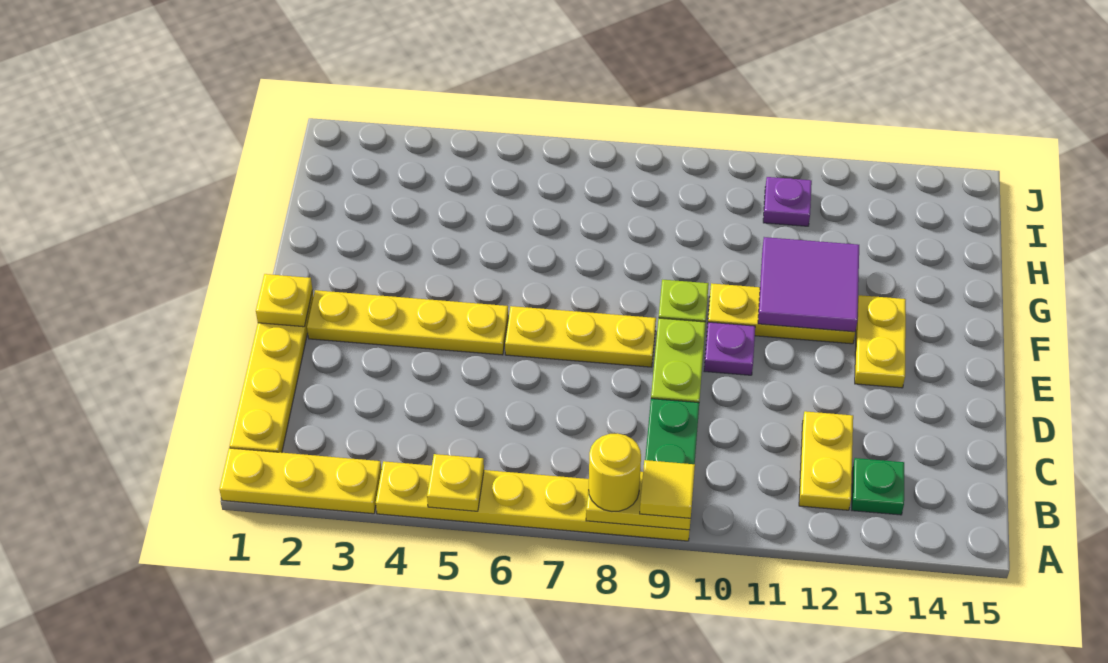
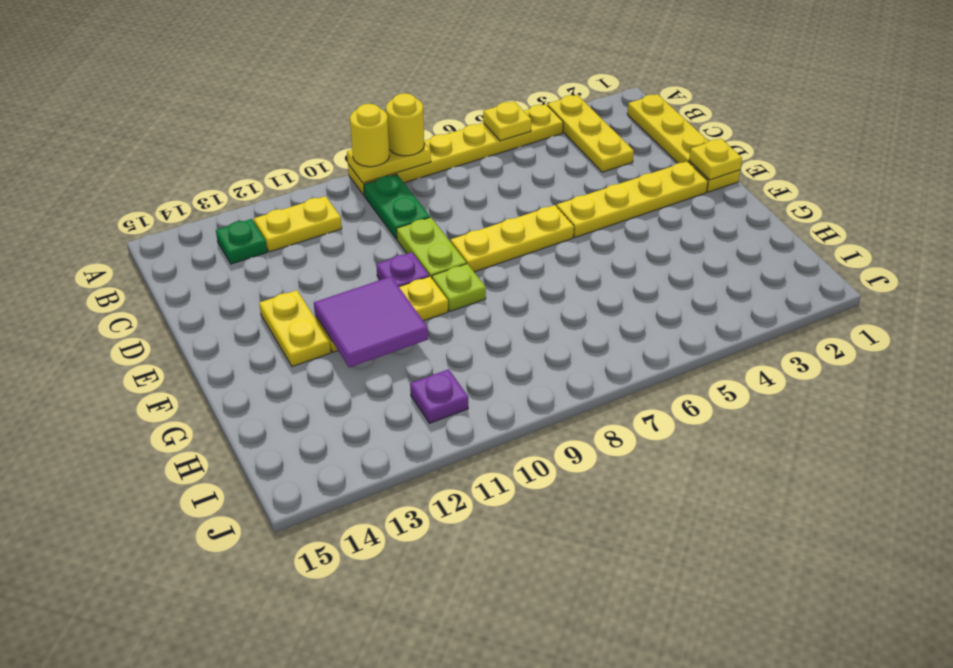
yellow plate A1:A3 level 1 -> yellow plate A3:C3 level 1
yellow tile A9 level 3 -> yellow round brick A9 level 3
yellow plate B12:C12 level 1 -> yellow plate B11:B12 level 1

